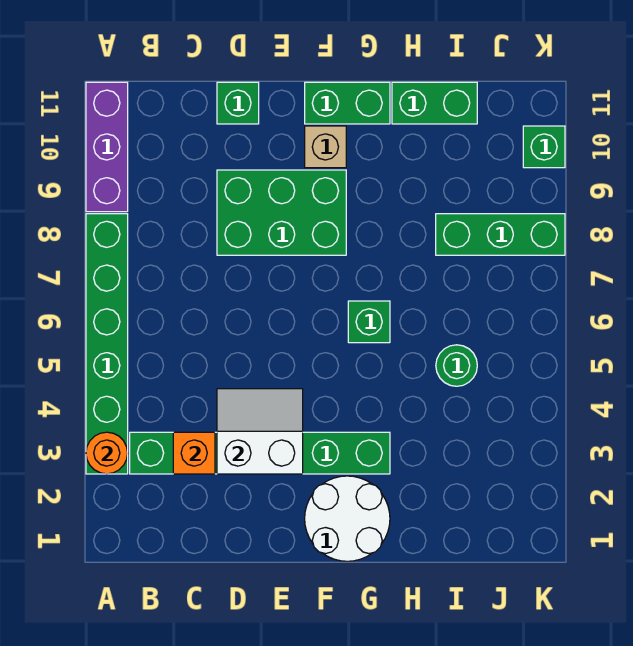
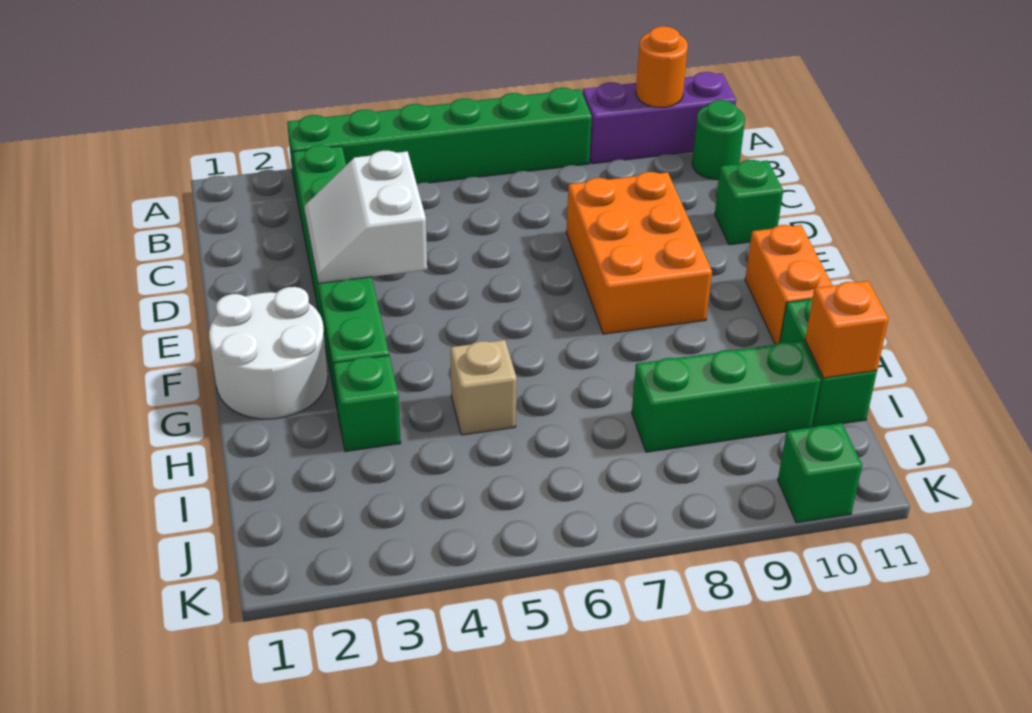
orange round brick A3 level 2 -> orange round brick A10 level 2
orange brick C3 level 2 -> orange brick I11 level 2
white slope D3:E4 level 2 top 3 -> white slope D3:E4 level 2 top 4
green brick D8:F9 level 1 -> orange brick D8:F9 level 1
tan brick F10 level 1 -> tan brick H5 level 1
green brick F11:G11 level 1 -> orange brick F11:G11 level 1
green brick G6 level 1 -> green brick H3 level 1
green round brick I5 level 1 -> green round brick B11 level 1
green brick I8:K8 level 1 -> green brick I8:I10 level 1

